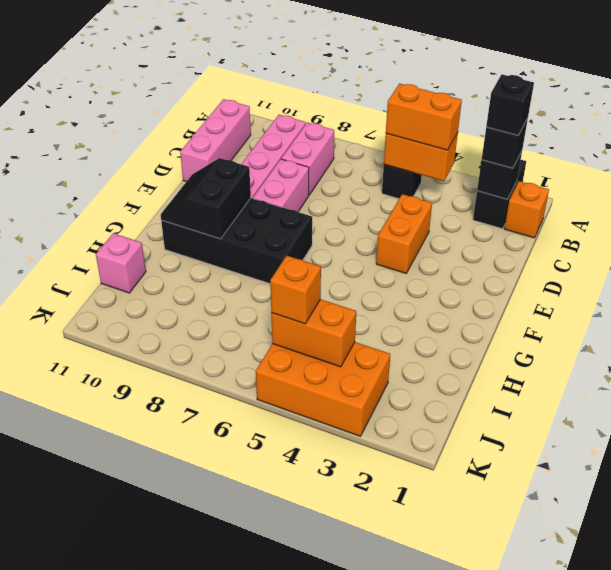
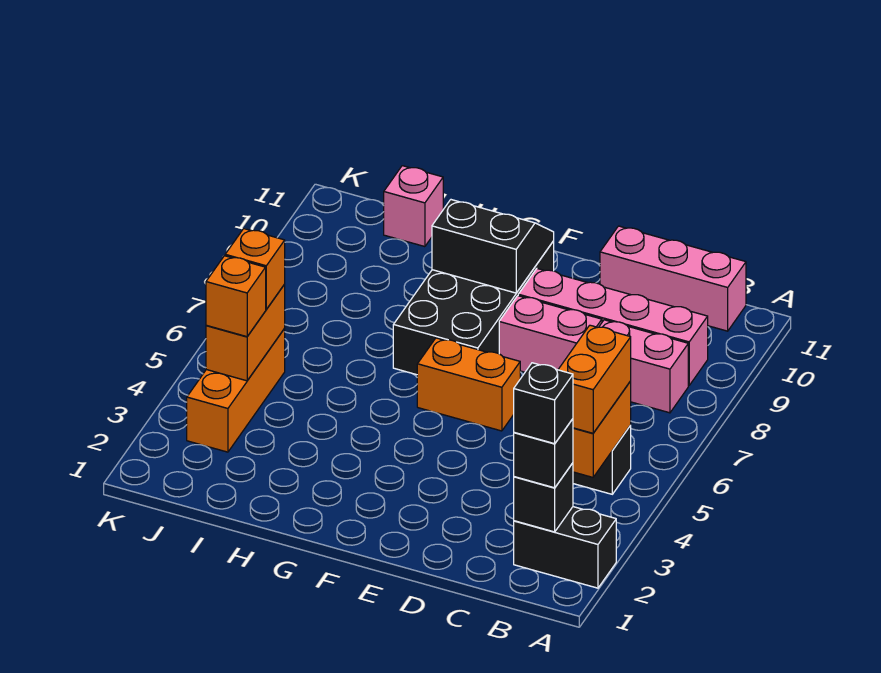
orange brick B1 level 1 -> orange brick J4 level 3
orange brick D4:E4 level 1 -> orange brick E6:F6 level 1
orange brick J3:K5 level 1 -> orange brick J3:J5 level 1

